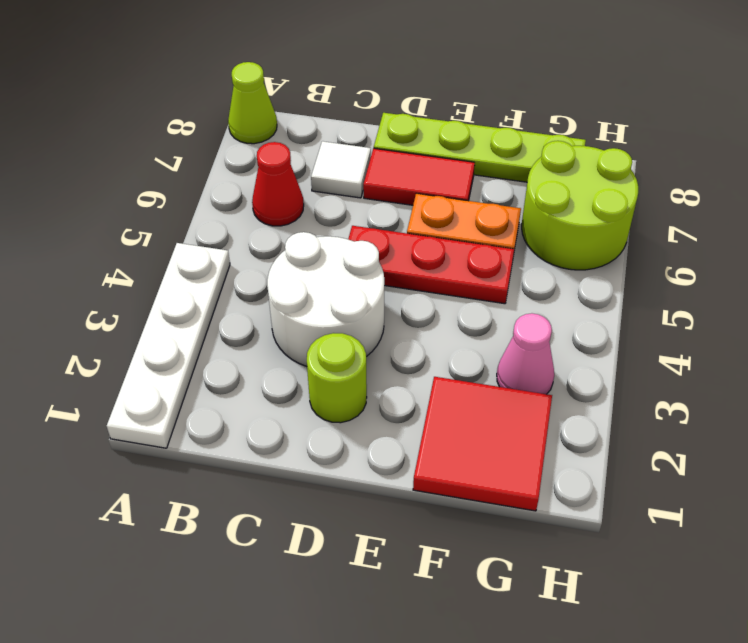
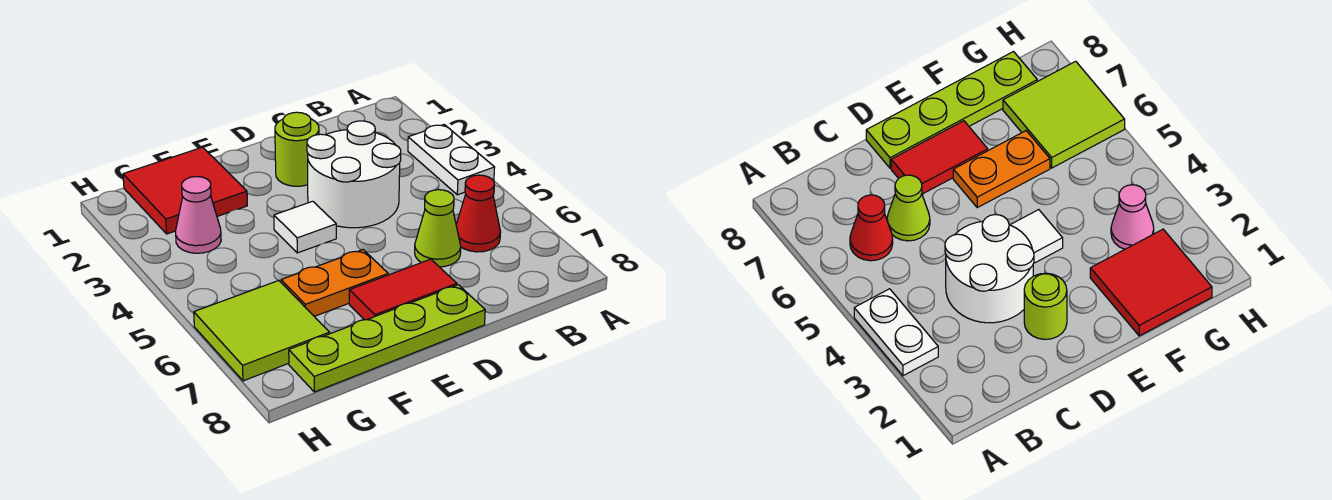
white plate A1:A4 level 1 -> white plate A3:A4 level 1
lime cone A8 level 1 -> lime cone C6 level 1
white tile C7 level 1 -> white tile E4 level 1
red plate D5:F5 level 1 -> none
lime round brick G6:H7 level 1 -> lime tile G6:H7 level 1

